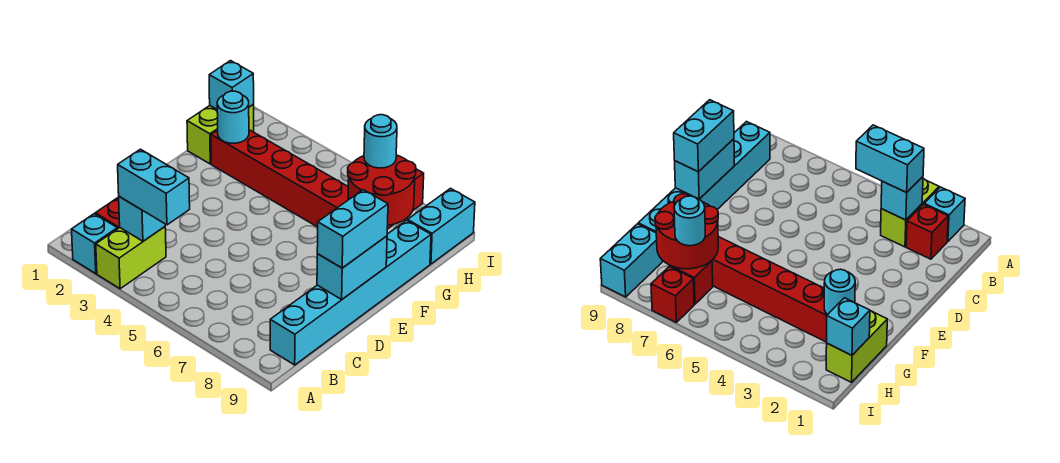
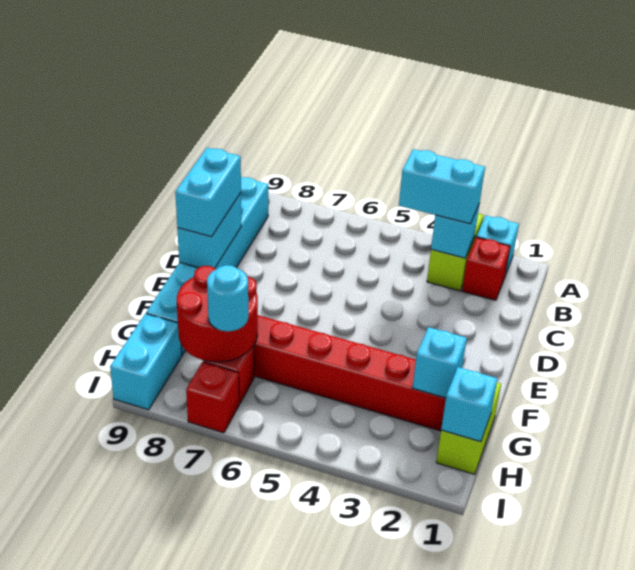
cyan round brick G2 level 2 -> cyan brick G2 level 2

